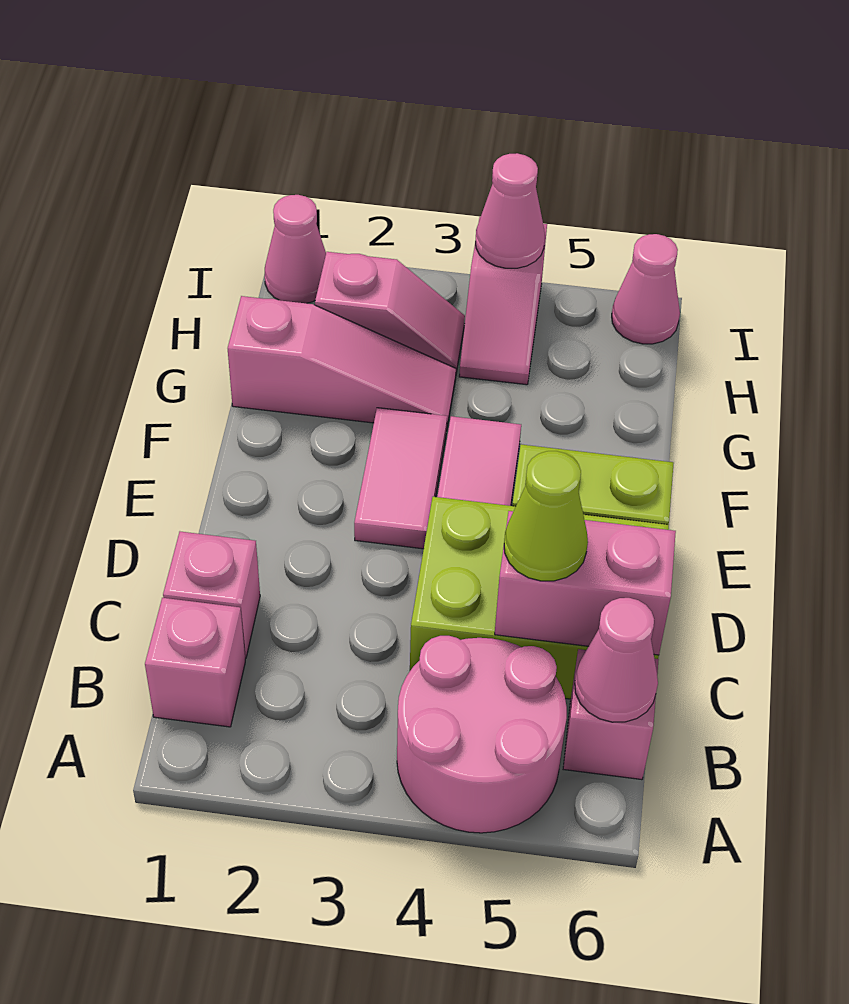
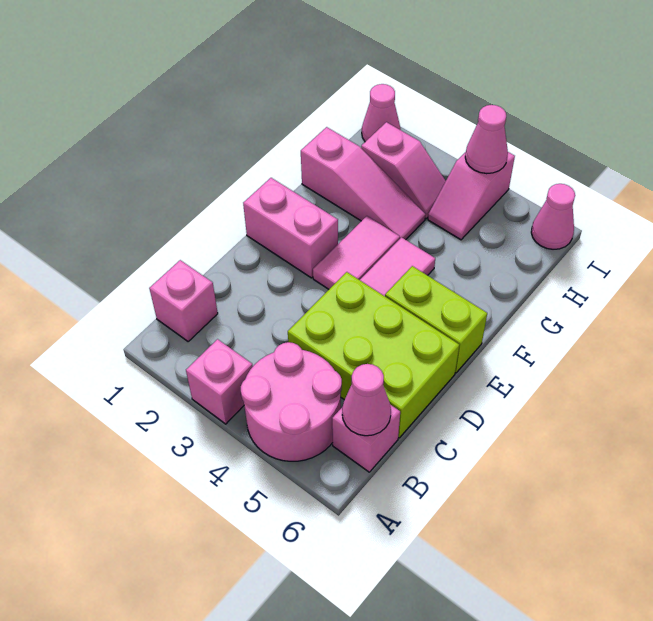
pink brick C1 level 1 -> pink brick A3 level 1
pink brick C5:C6 level 2 -> pink brick E1:E2 level 1
lime cone C5 level 3 -> none

